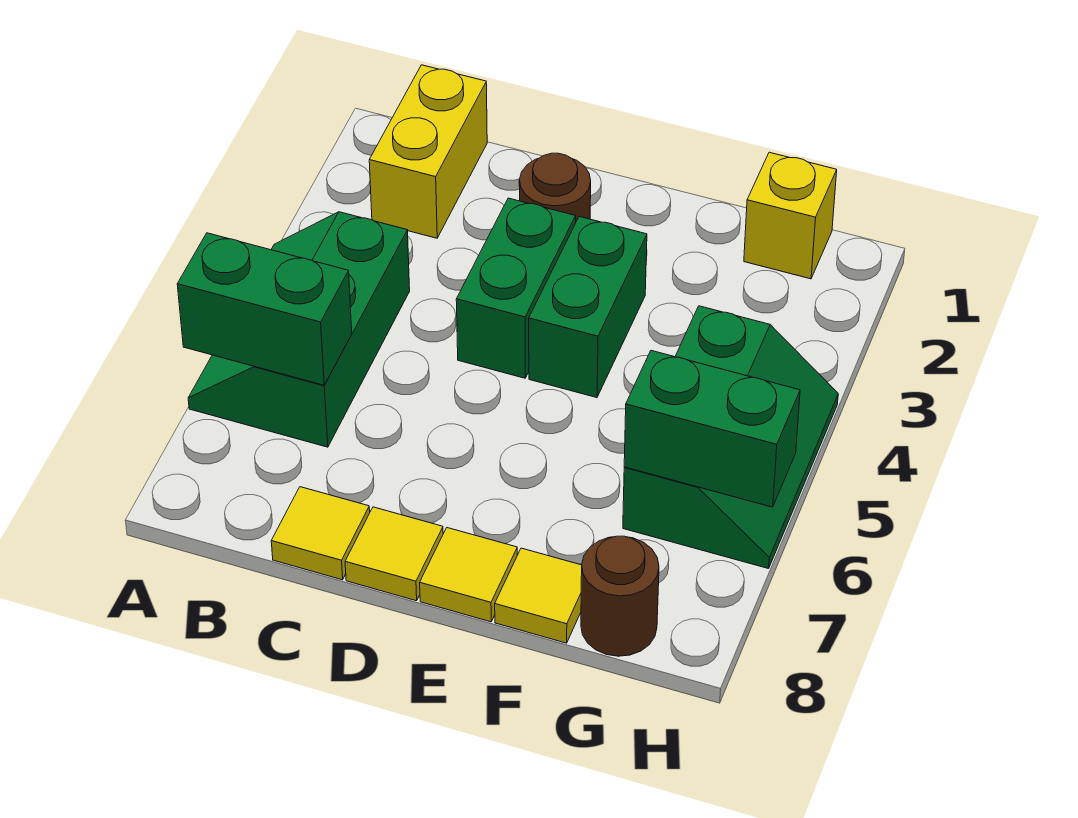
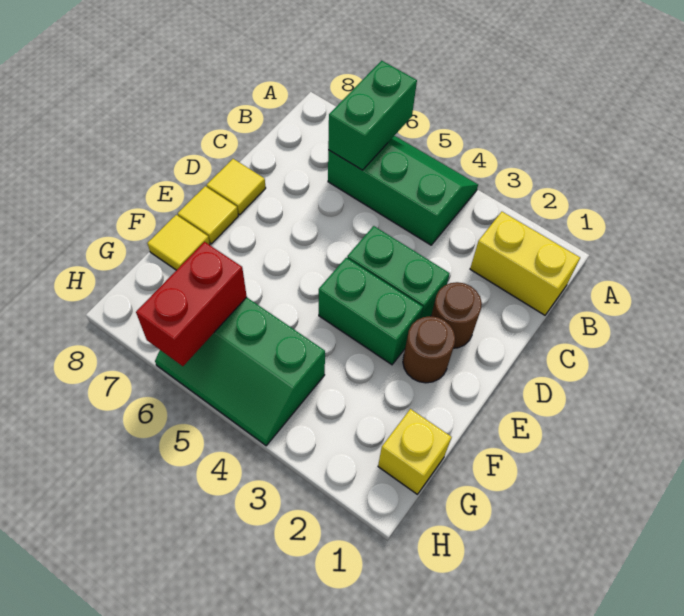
yellow tile C8 level 1 -> none
green brick G6:H6 level 2 -> red brick G6:H6 level 2
brown round brick G8 level 1 -> brown round brick E2 level 1

